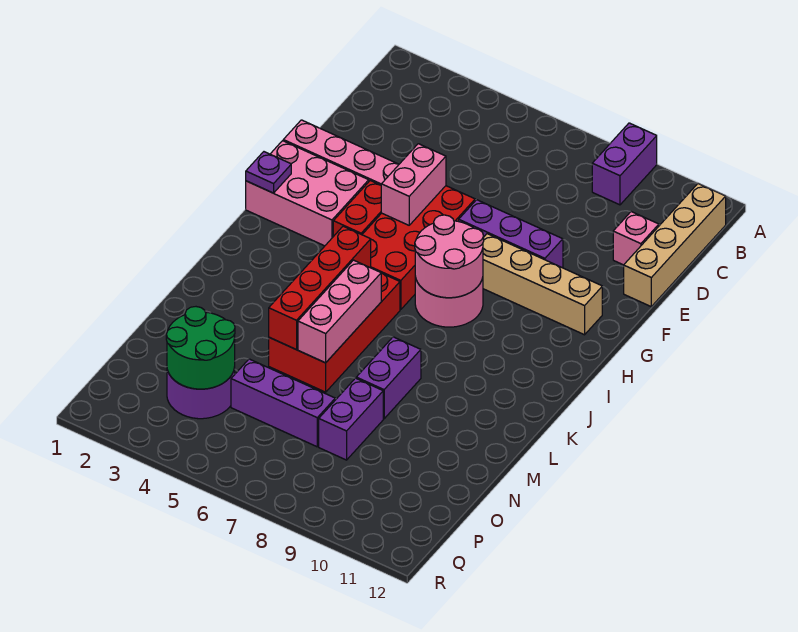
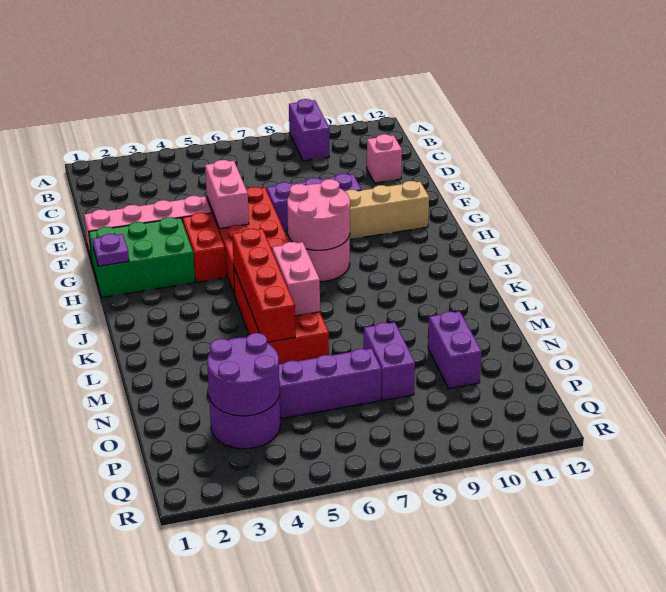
tan brick B12:E12 level 1 -> none
pink brick G1:H3 level 1 -> green brick G1:H3 level 1
pink brick K6:M6 level 2 -> pink brick K6:L6 level 2
purple brick L8:M8 level 1 -> purple brick N10:O10 level 1
green round brick O3:P4 level 2 -> purple round brick O3:P4 level 2

